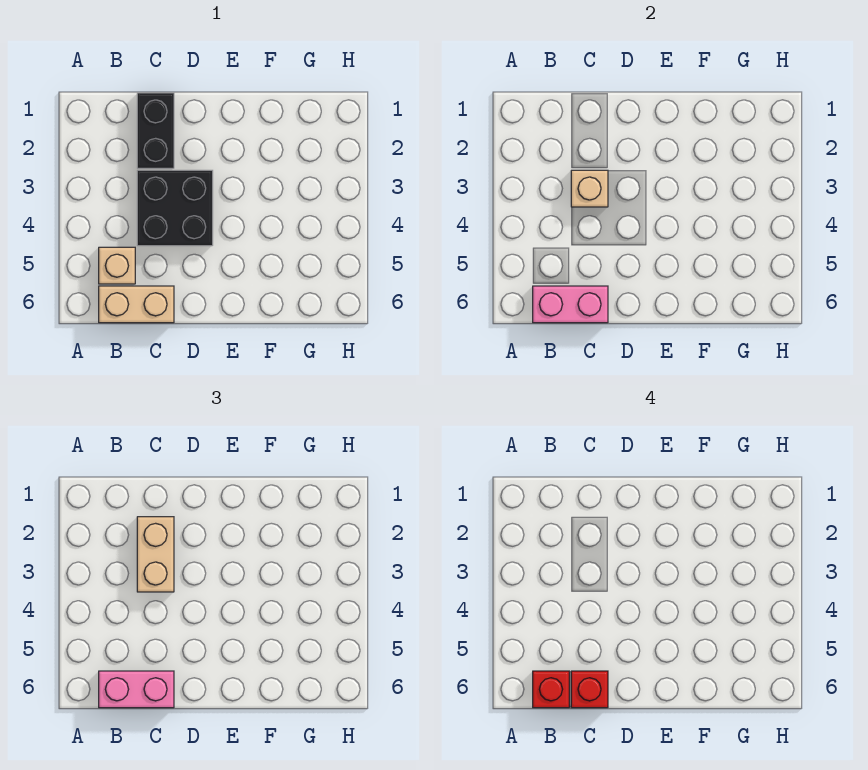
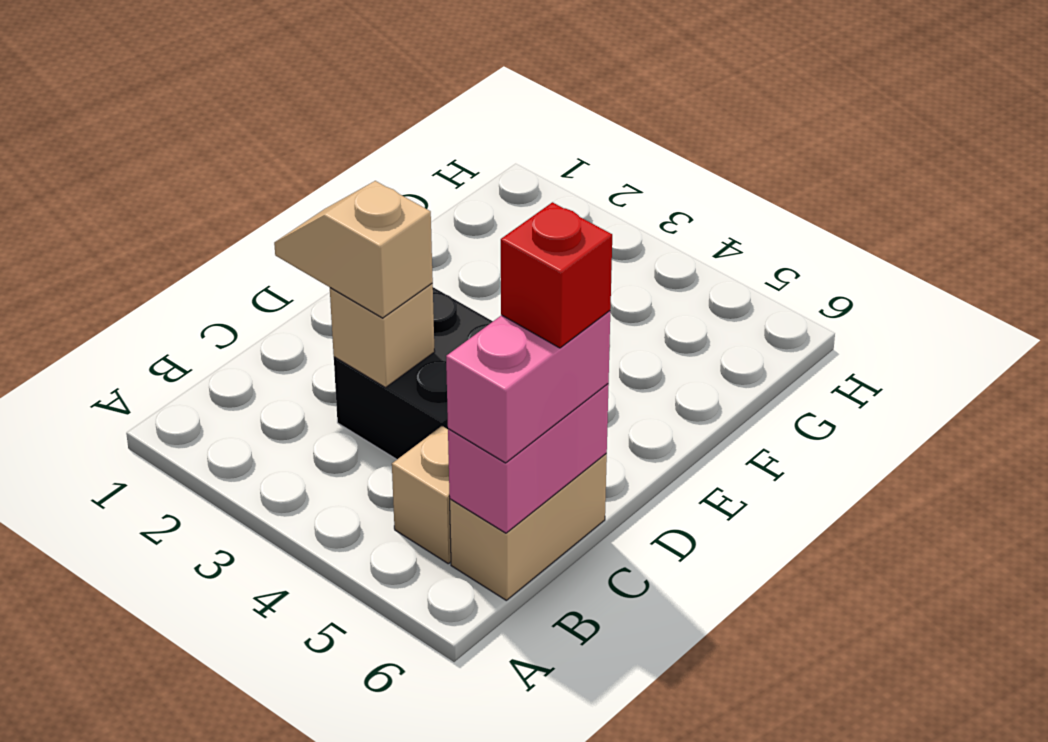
red brick B6 level 4 -> none
black brick C1:C2 level 1 -> none
tan brick C2:C3 level 3 -> tan slope C2:C3 level 3 top 3

